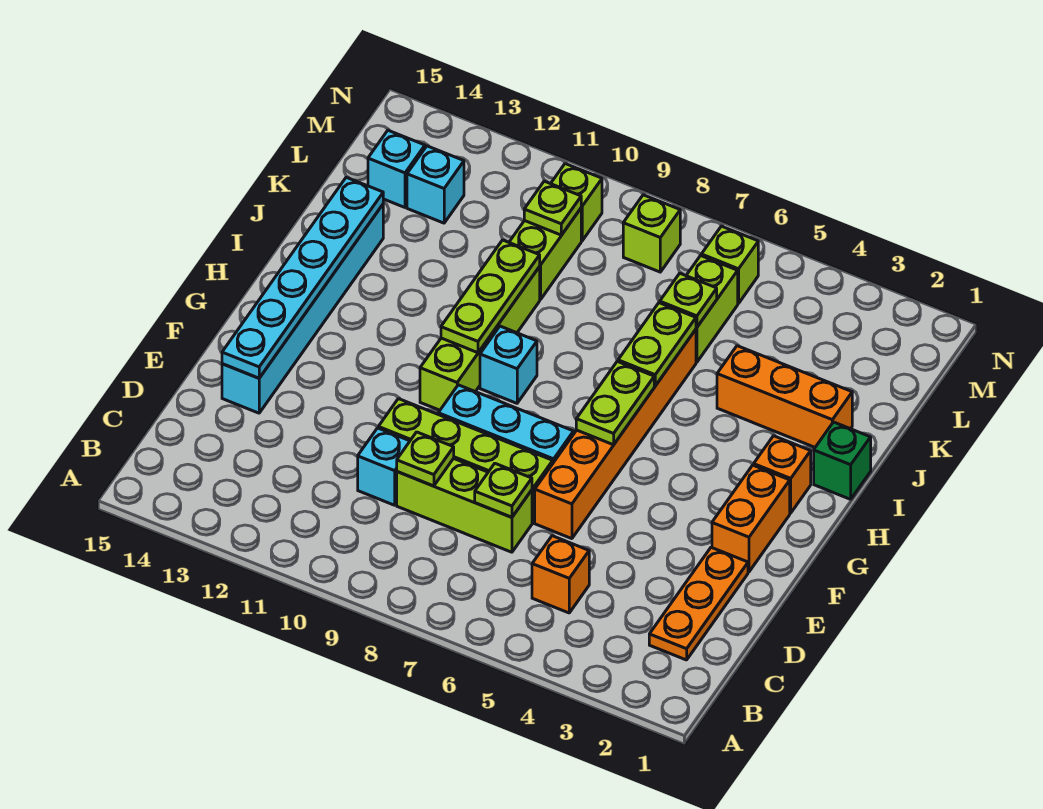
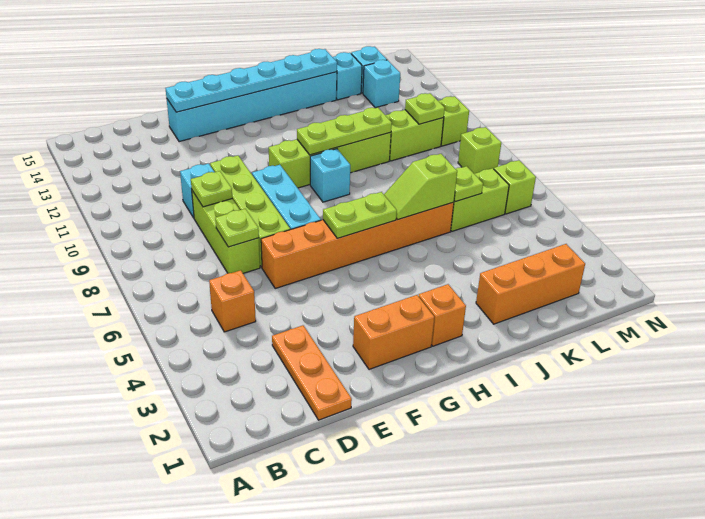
orange plate C2:E2 level 1 -> orange plate D1:D3 level 1
green brick I1 level 1 -> none
lime plate I6:J6 level 2 -> lime slope I6:J6 level 2 top J
orange brick J2:J4 level 1 -> orange brick J2:L2 level 1
none -> cyan brick K14 level 1

